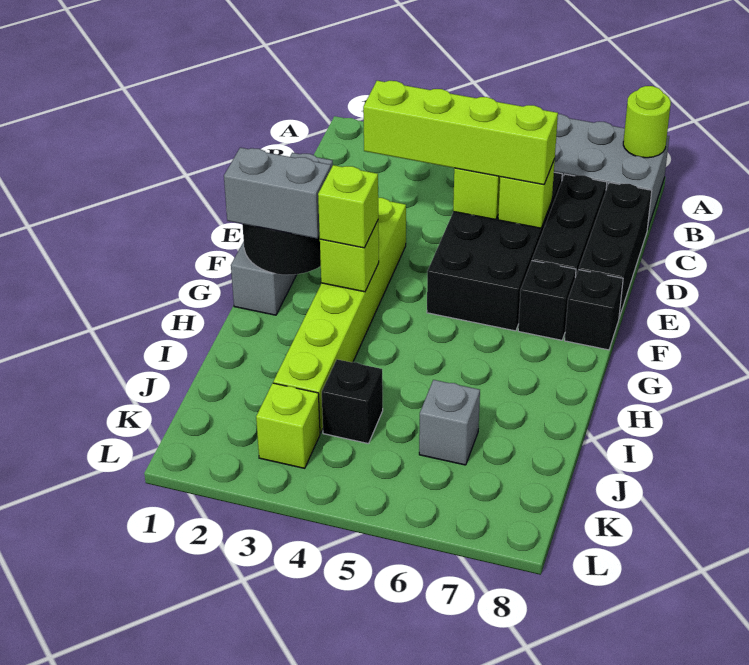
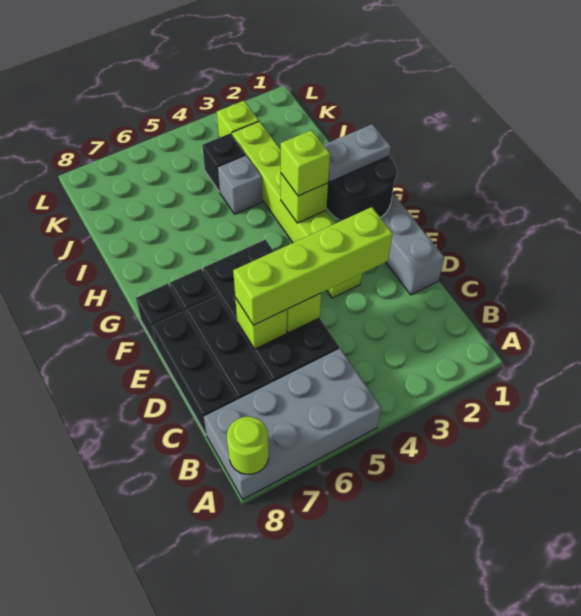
grey brick G1:G2 level 3 -> grey plate G1:G2 level 3
grey brick J6 level 1 -> grey brick I4 level 1

